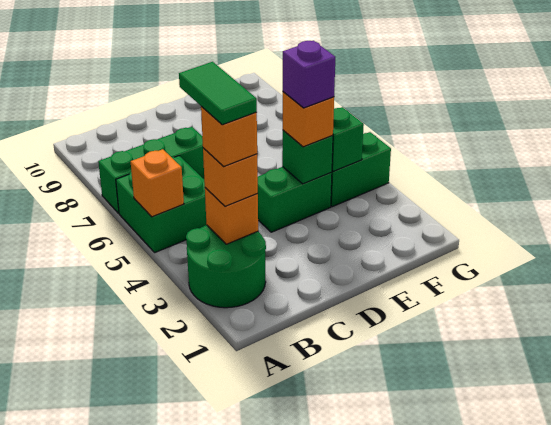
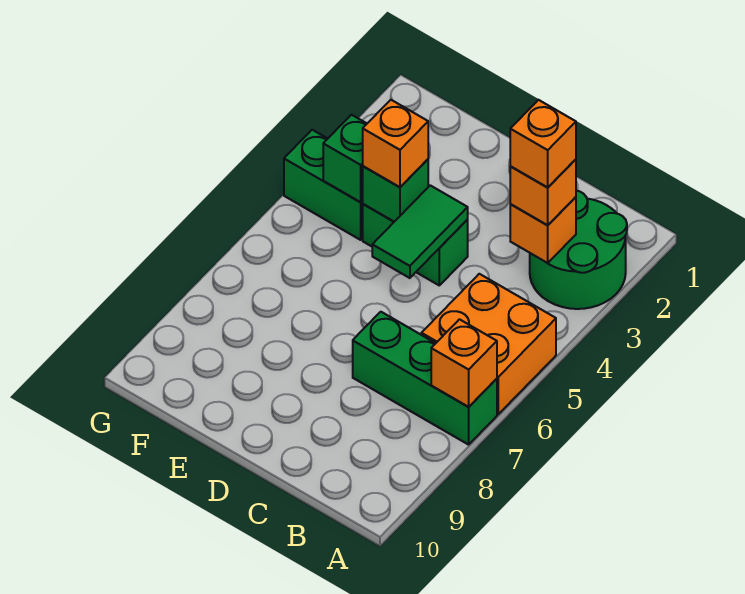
green brick A5:B6 level 1 -> orange brick A5:B6 level 1
orange brick A5 level 2 -> orange brick A7 level 2
green tile B3:B4 level 5 -> green tile D4:D5 level 2
purple brick E4 level 4 -> none

